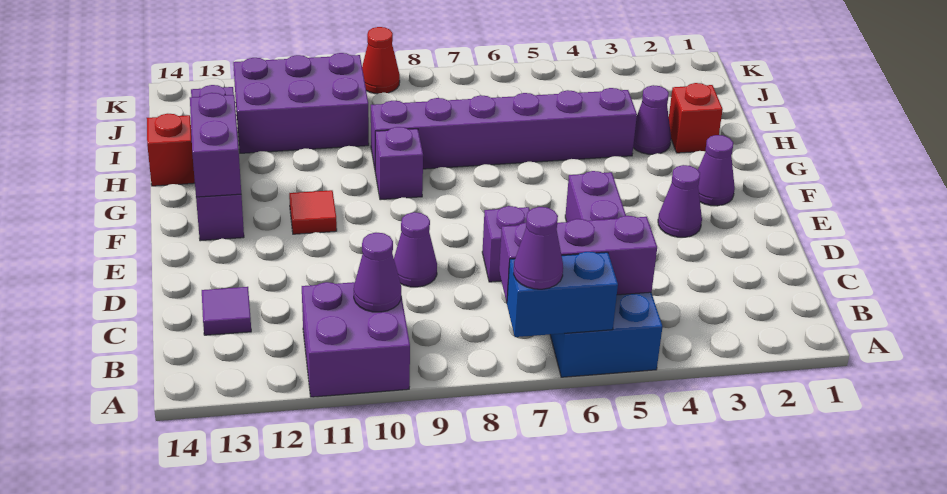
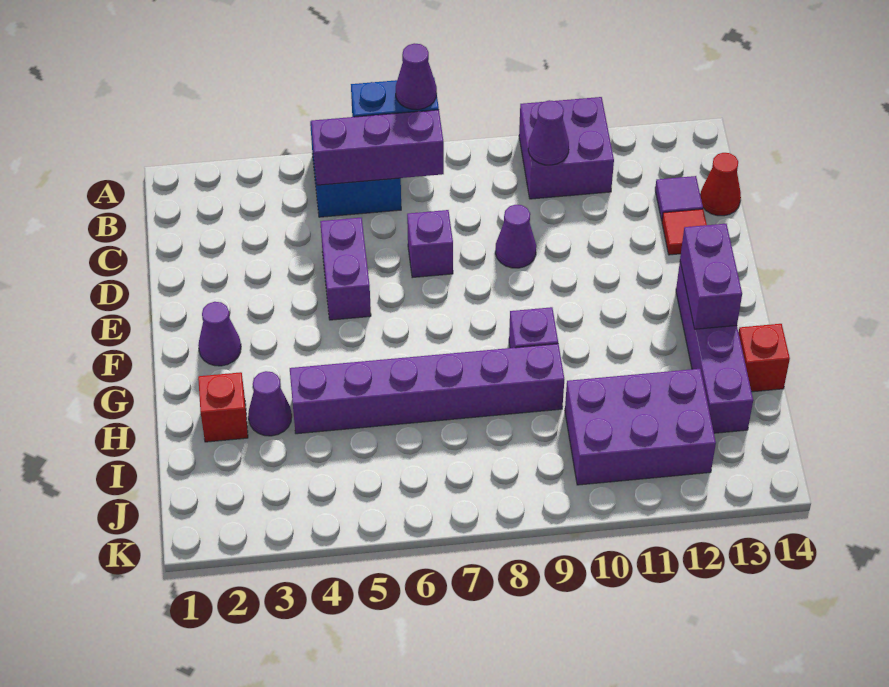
purple cone E3 level 1 -> none
red tile F11 level 1 -> red tile D13 level 1
red cone K9 level 1 -> red cone C14 level 1

